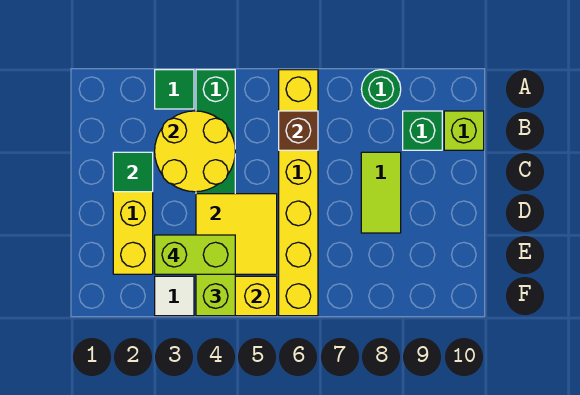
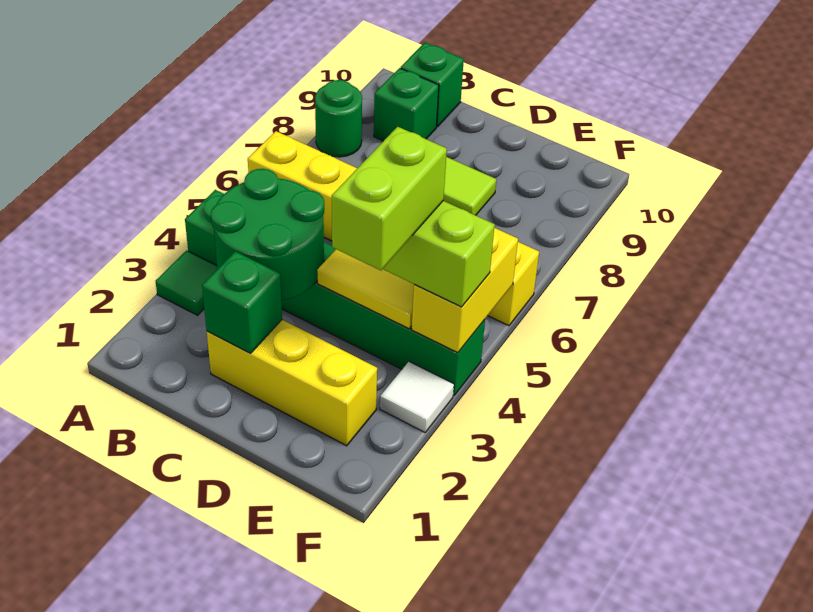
yellow round brick B3:C4 level 2 -> green round brick B3:C4 level 2
brown brick B6 level 2 -> none
lime brick B10 level 1 -> green brick B10 level 1
green tile C2 level 2 -> green brick C2 level 2

